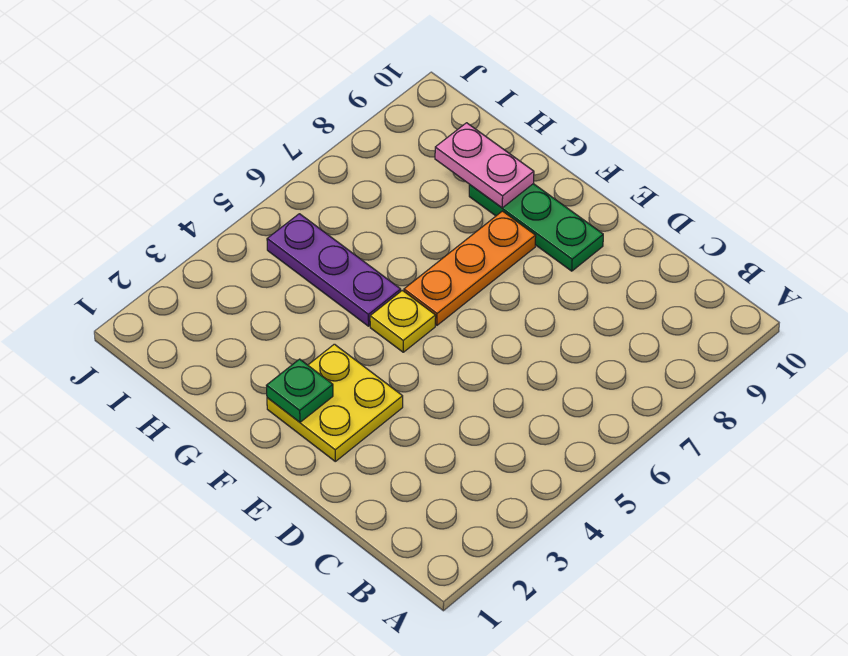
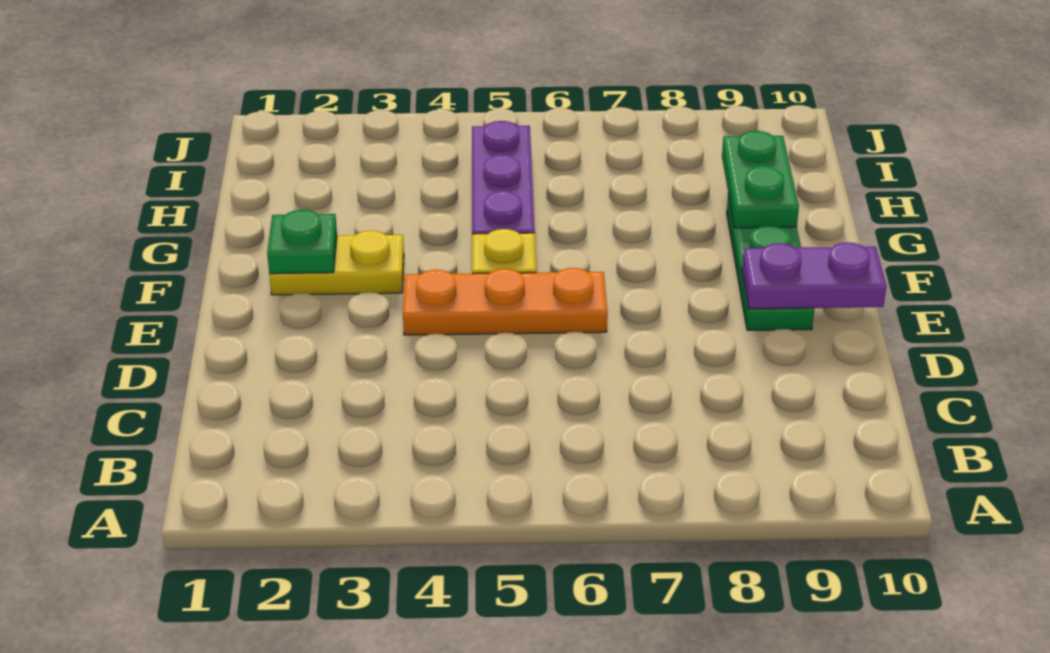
yellow plate E2:F3 level 1 -> yellow plate F2:F3 level 1
none -> purple plate E9:E10 level 2
orange plate F6:F8 level 1 -> orange plate E4:E6 level 1
pink plate G9:H9 level 2 -> green plate G9:H9 level 2

